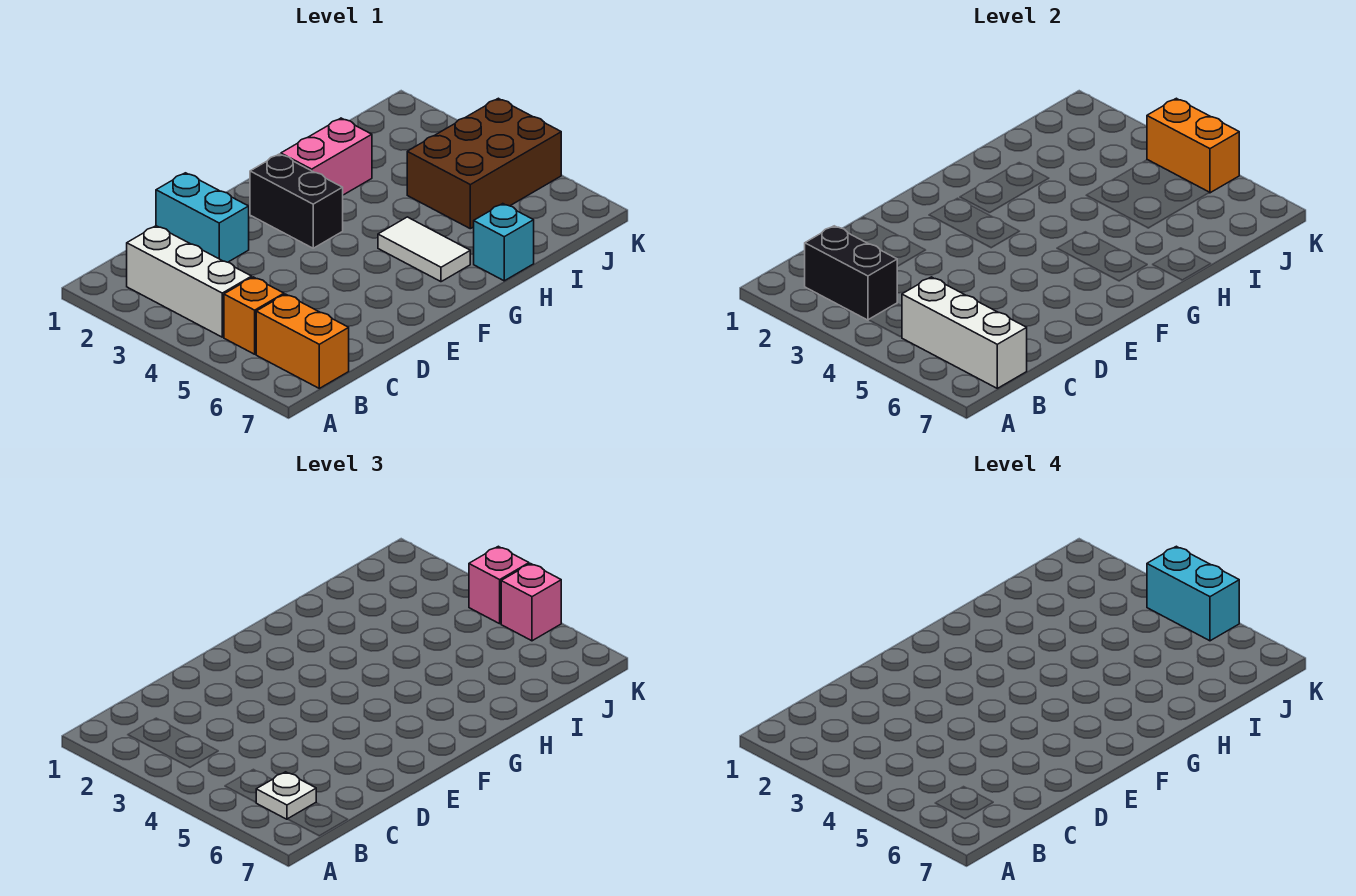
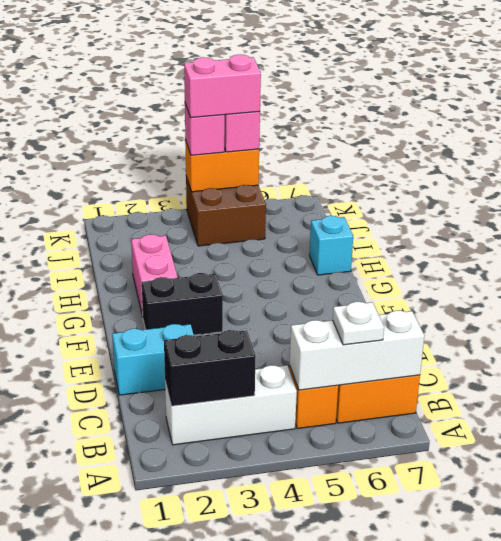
white tile G5:G6 level 1 -> none
brown brick I4:K5 level 1 -> brown brick J4:K5 level 1
cyan brick K4:K5 level 4 -> pink brick K4:K5 level 4

